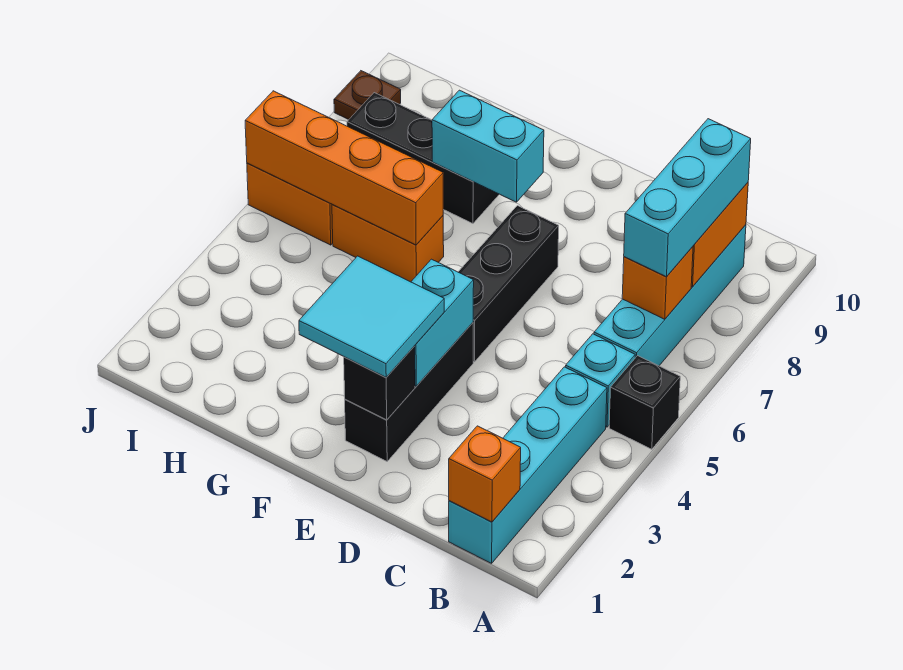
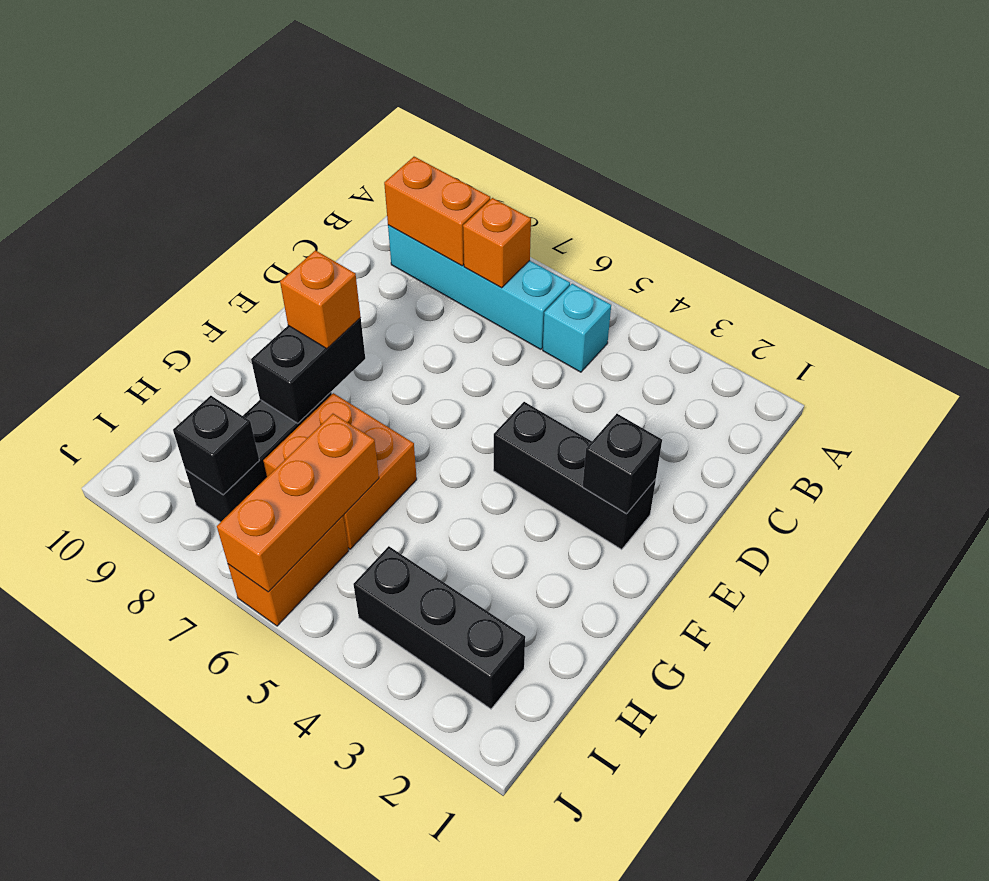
black brick A5 level 1 -> black brick I8 level 2
cyan brick B1:B4 level 1 -> none
orange brick B1 level 2 -> orange brick F8 level 3
cyan brick B7:B9 level 3 -> none
cyan tile E2:F3 level 3 -> none
cyan brick E3:E4 level 2 -> none
black brick E5:E7 level 1 -> black brick I2:I4 level 1
cyan brick F8:G8 level 2 -> black brick F8:G8 level 2
orange brick G6:H6 level 1 -> orange brick G6:H7 level 1
orange brick G6:J6 level 2 -> orange brick H6:J6 level 2
brown plate J9 level 1 -> none

